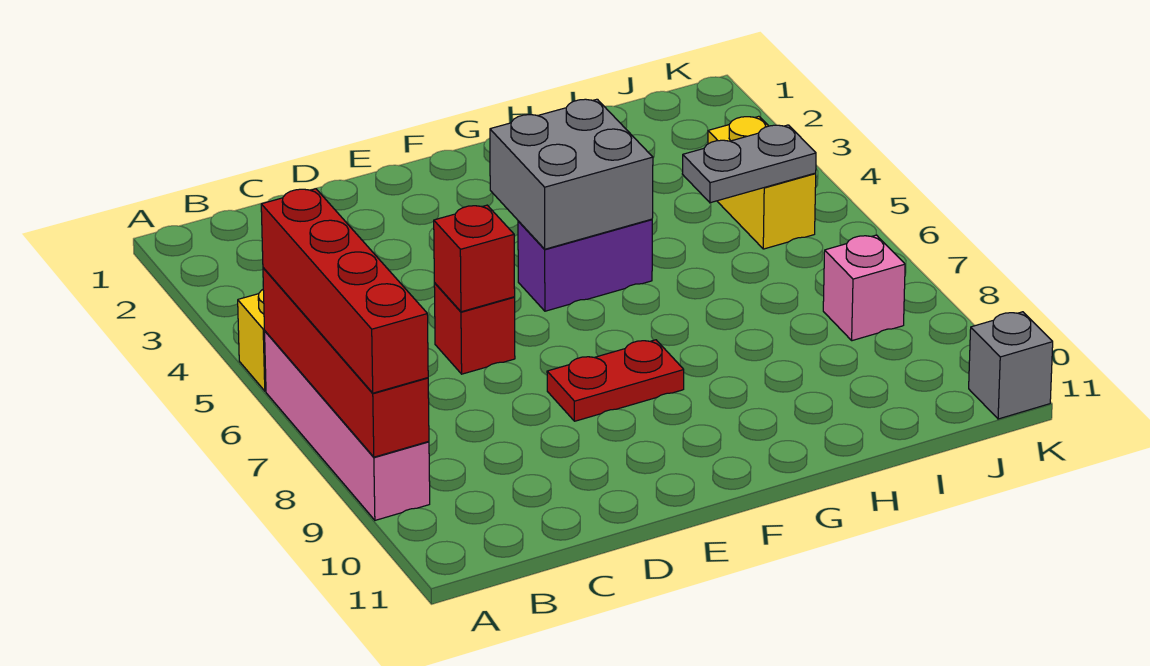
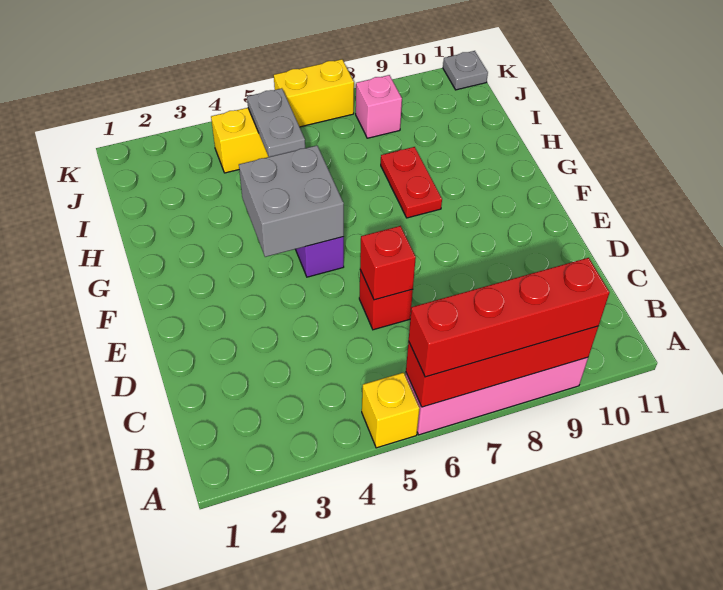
red plate E8:F8 level 1 -> red plate G8:H8 level 1
none -> yellow brick K6:K7 level 1
grey brick K11 level 1 -> grey plate K11 level 1

